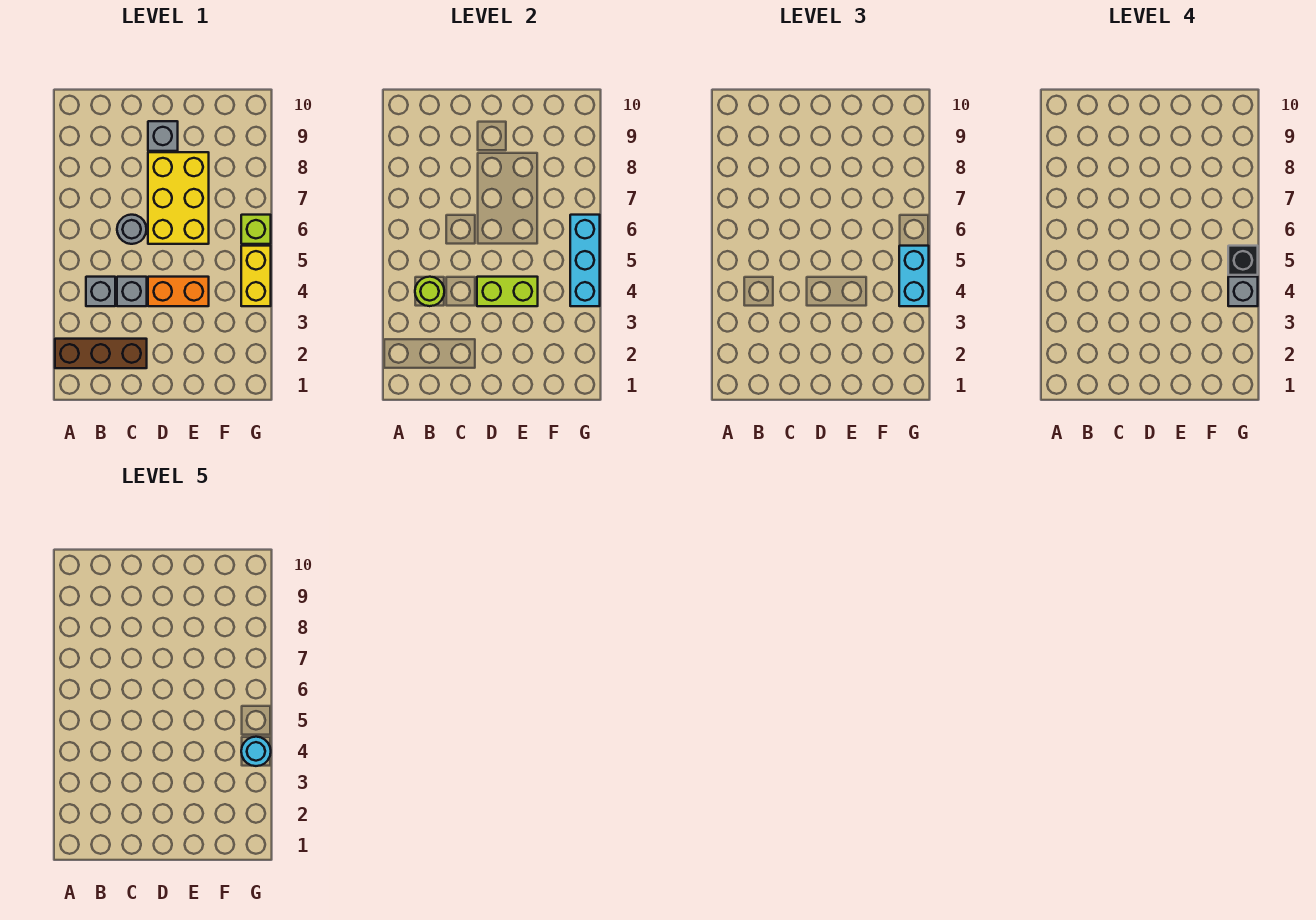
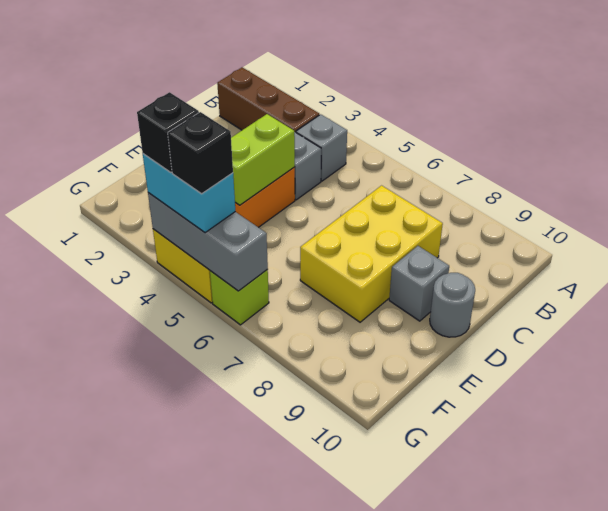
brown brick A2:C2 level 1 -> brown brick B1:B3 level 1
lime round brick B4 level 2 -> none
grey round brick C6 level 1 -> grey round brick D10 level 1
yellow brick D6:E8 level 1 -> yellow brick C7:E8 level 1
cyan brick G4:G6 level 2 -> grey brick G4:G6 level 2
grey brick G4 level 4 -> black brick G4 level 4
cyan round brick G4 level 5 -> none

